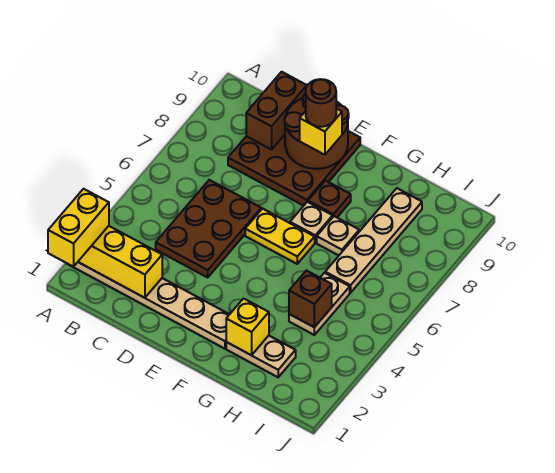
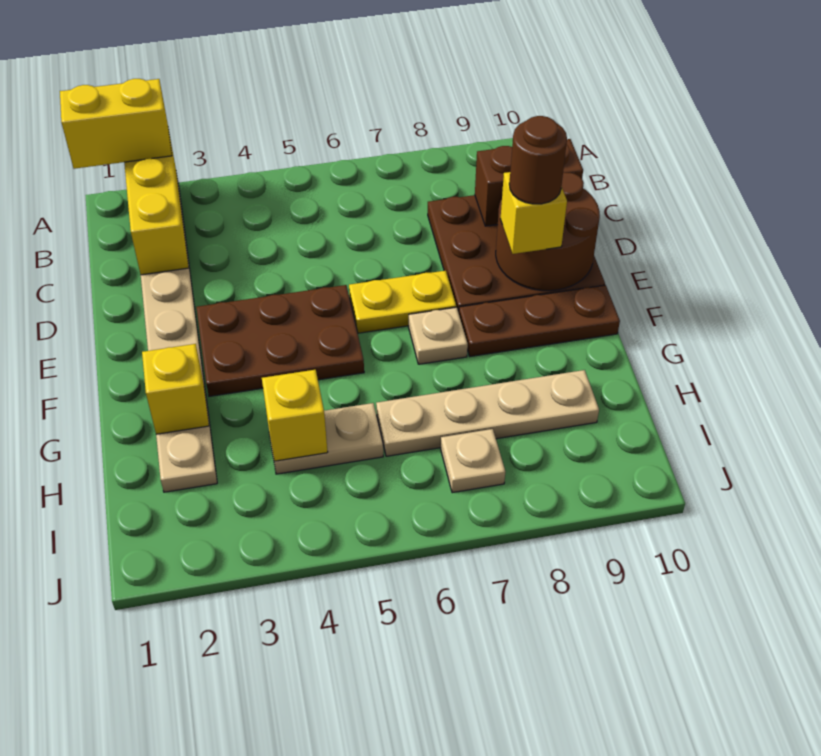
brown plate C4:D6 level 1 -> brown plate E3:F5 level 1
yellow plate E6:F6 level 1 -> yellow plate E6:E7 level 1
brown plate F8 level 1 -> brown plate F8:F10 level 1
tan plate G7 level 1 -> tan plate I7 level 1
brown brick H4 level 2 -> yellow brick H4 level 2

